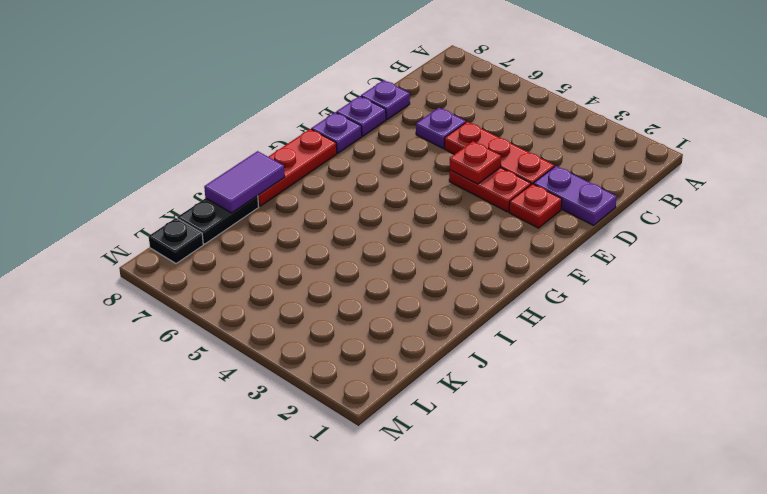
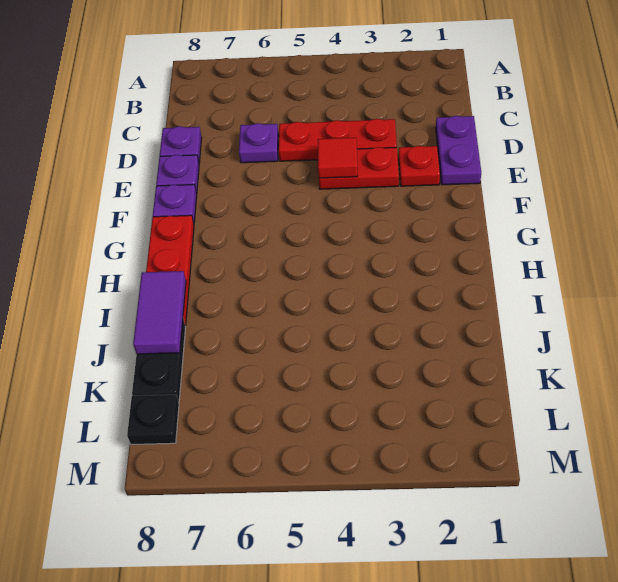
purple plate D1:D2 level 1 -> purple plate D1:E1 level 1
red plate E4 level 2 -> red tile E4 level 2

